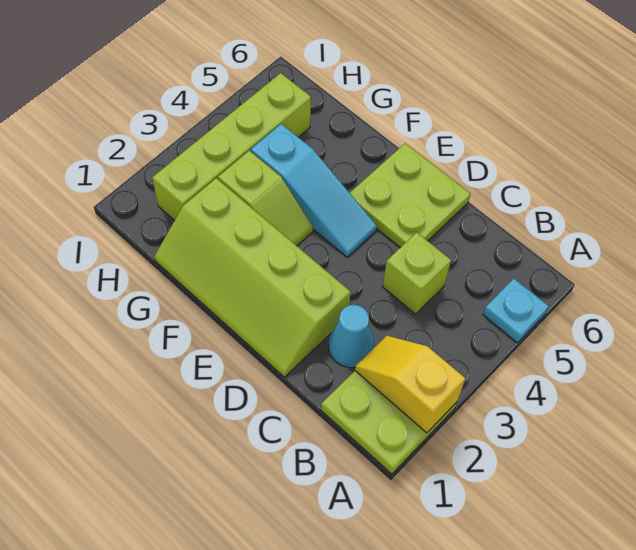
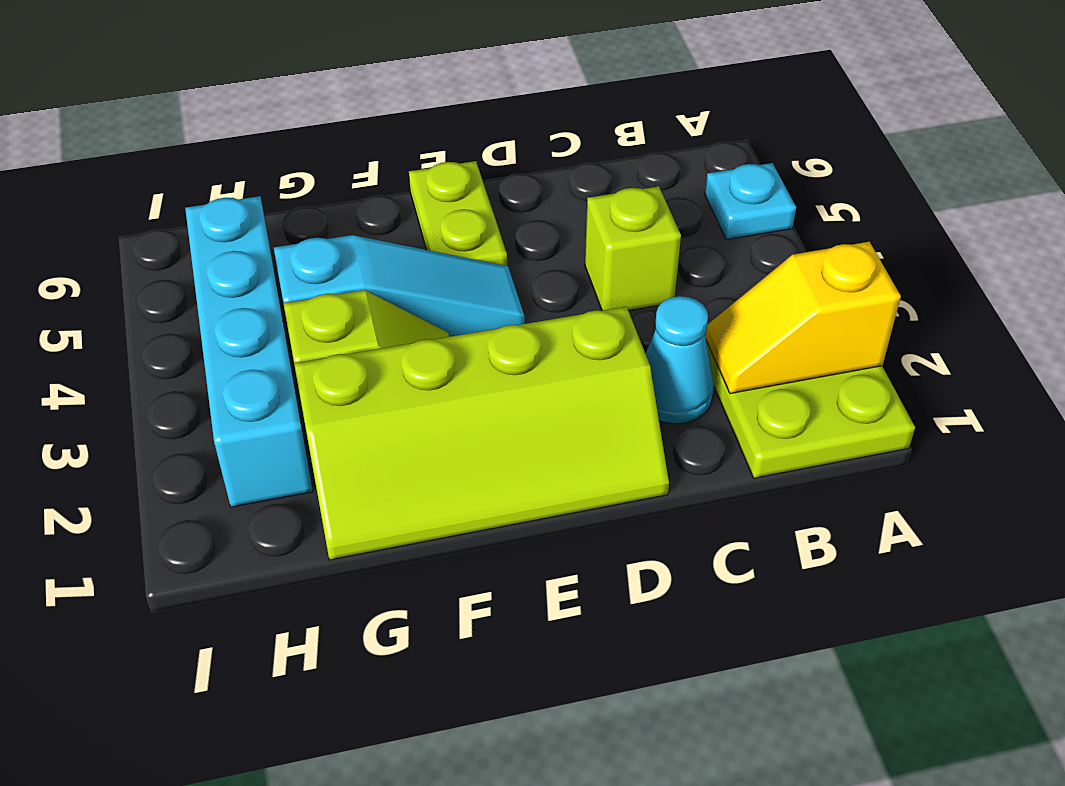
lime plate D5:E6 level 1 -> lime plate E5:E6 level 1
lime brick H2:H5 level 1 -> cyan brick H2:H5 level 1

